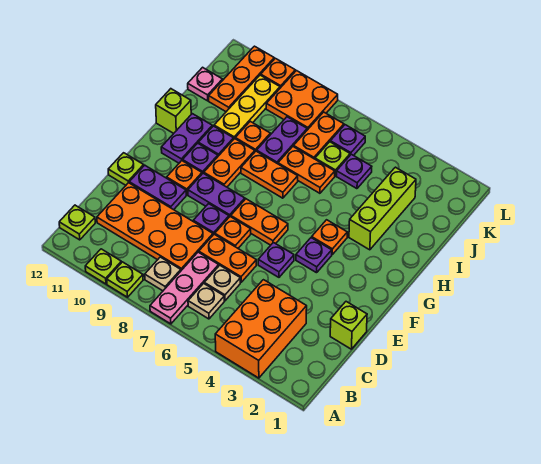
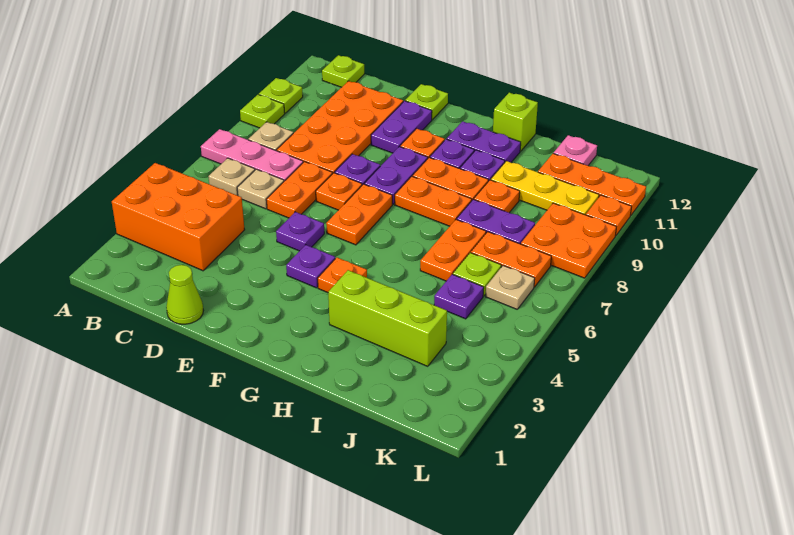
lime brick D1 level 1 -> lime cone D1 level 1
orange plate H7:H8 level 1 -> orange plate G8:H8 level 1
purple plate K6 level 1 -> tan plate K6 level 1

